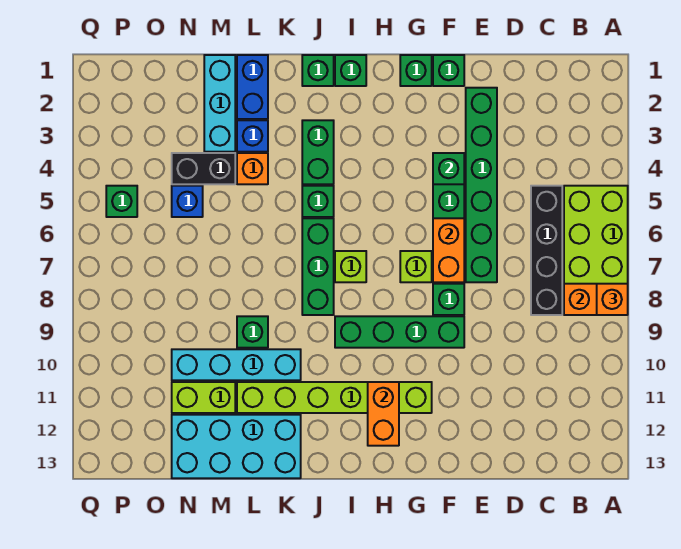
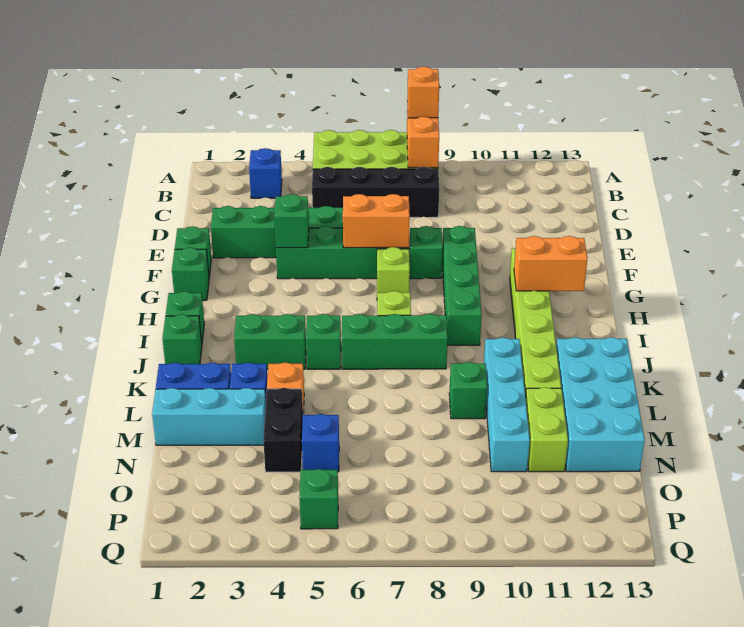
none -> blue brick B3 level 1

